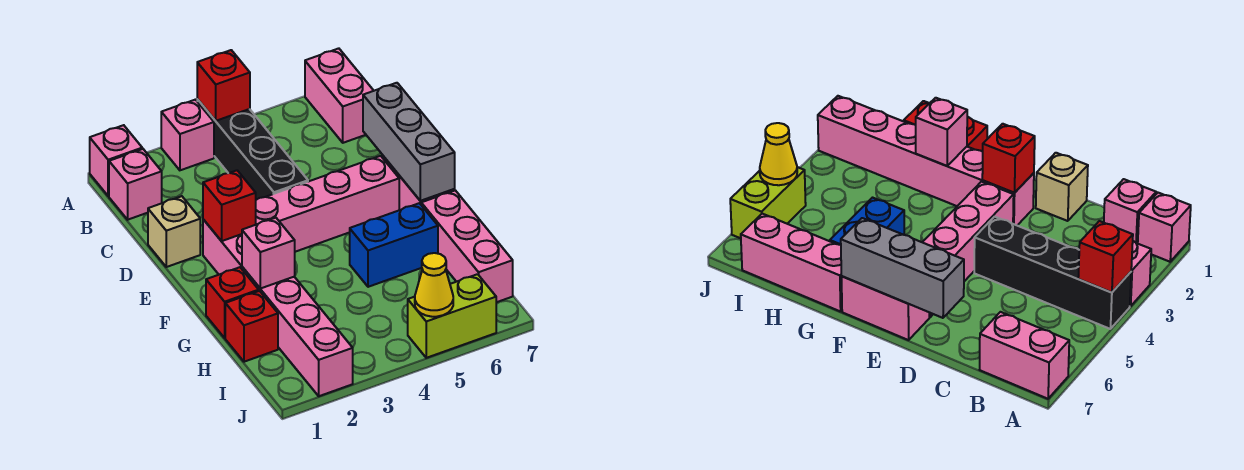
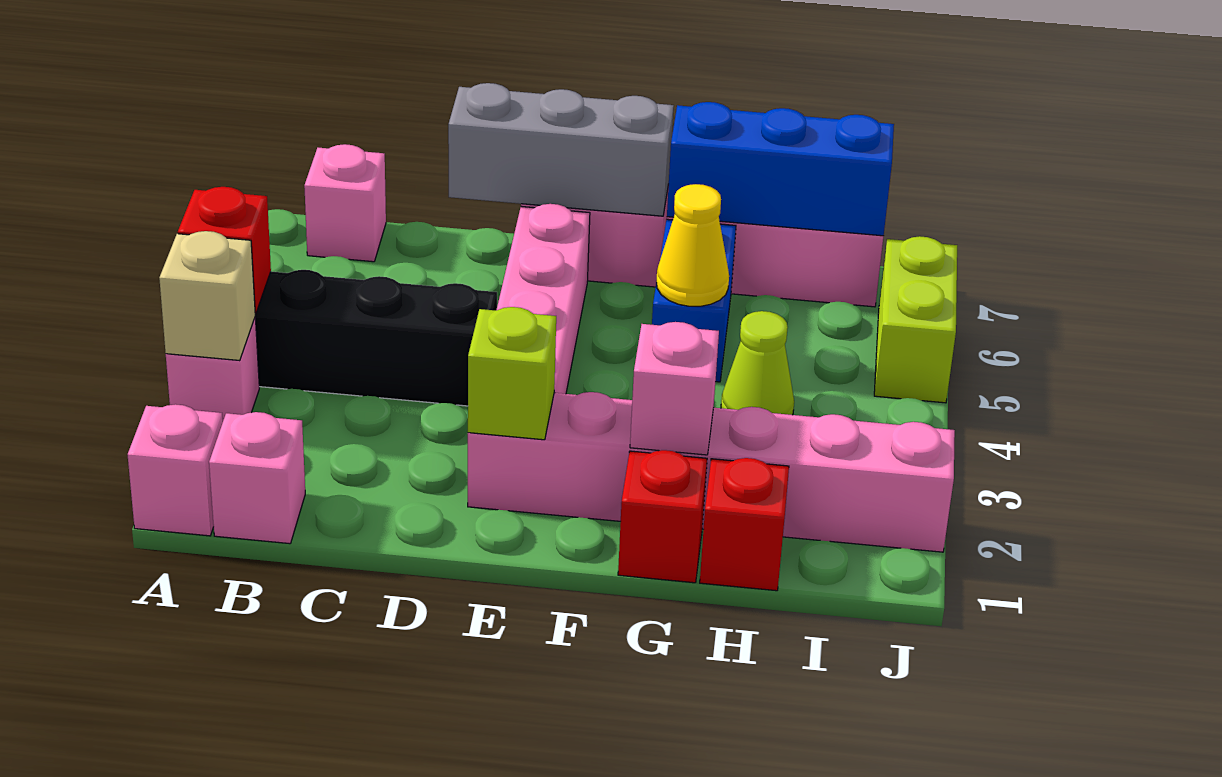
pink brick A7:B7 level 1 -> pink brick B7 level 1
tan brick D1 level 1 -> tan brick A3 level 2
red brick E2 level 2 -> lime brick E2 level 2
none -> blue brick G7:I7 level 2
none -> lime cone H4 level 1
yellow cone J5 level 2 -> yellow cone G5 level 2

